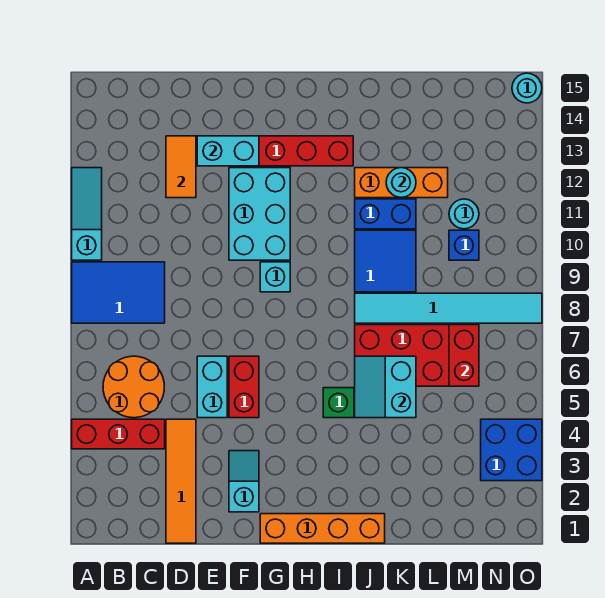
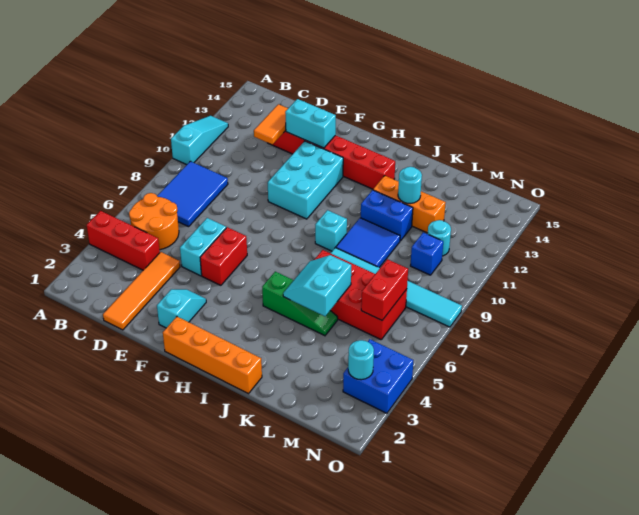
blue tile A8:C9 level 1 -> blue tile B7:C9 level 1
cyan brick G9 level 1 -> cyan brick I9 level 1
cyan round brick O15 level 1 -> cyan round brick N3 level 2

